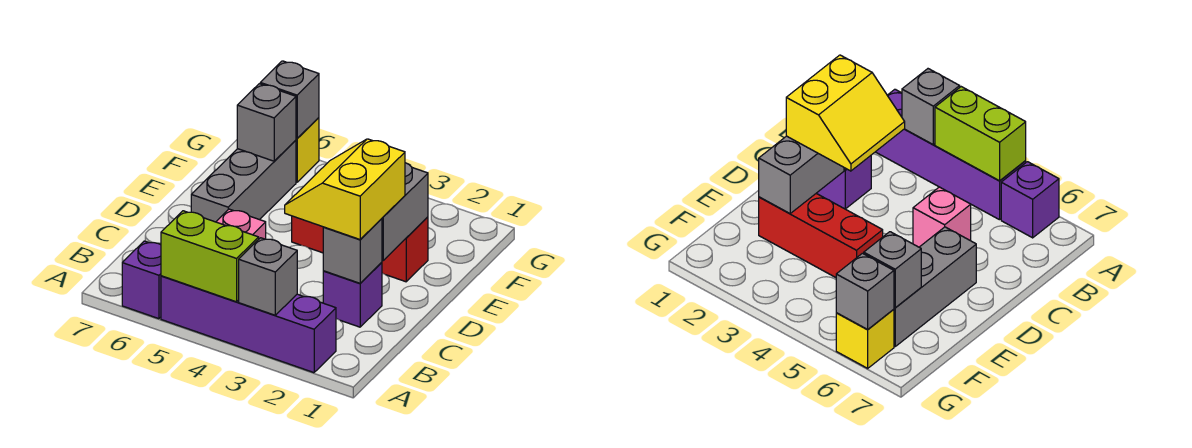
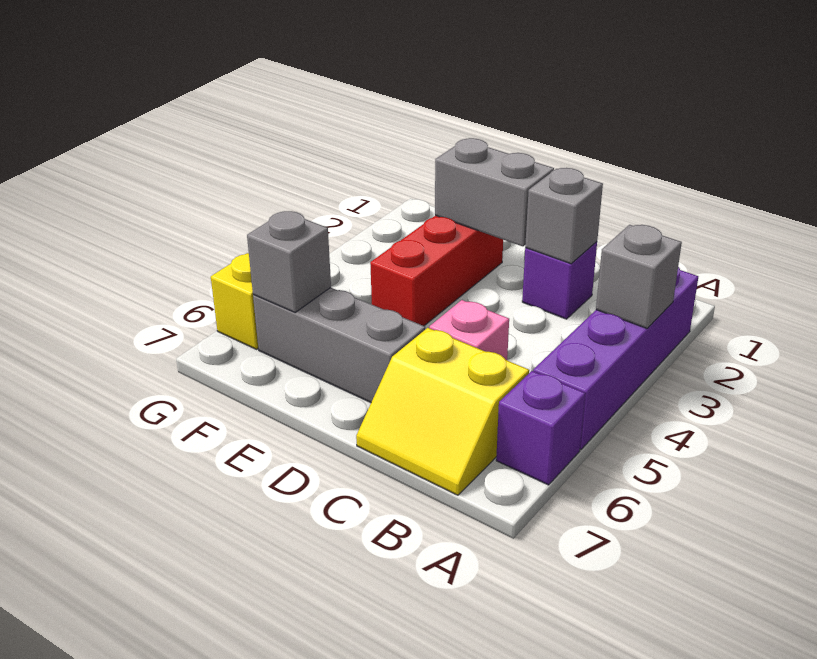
lime brick A4:A5 level 2 -> none
yellow slope C2:D3 level 3 top 2 -> yellow slope B6:C7 level 1 top 6
grey brick G6 level 2 -> none

